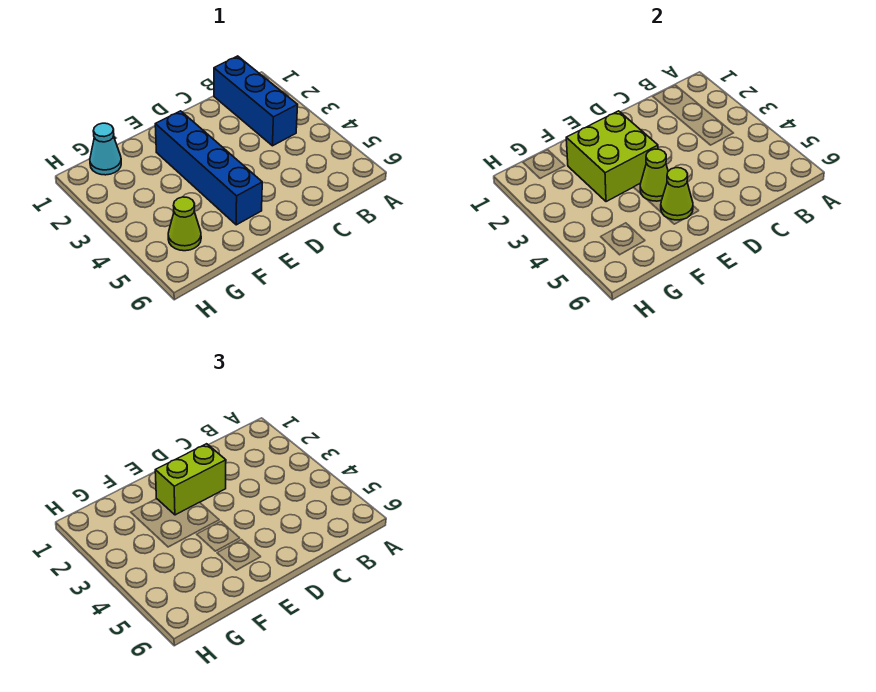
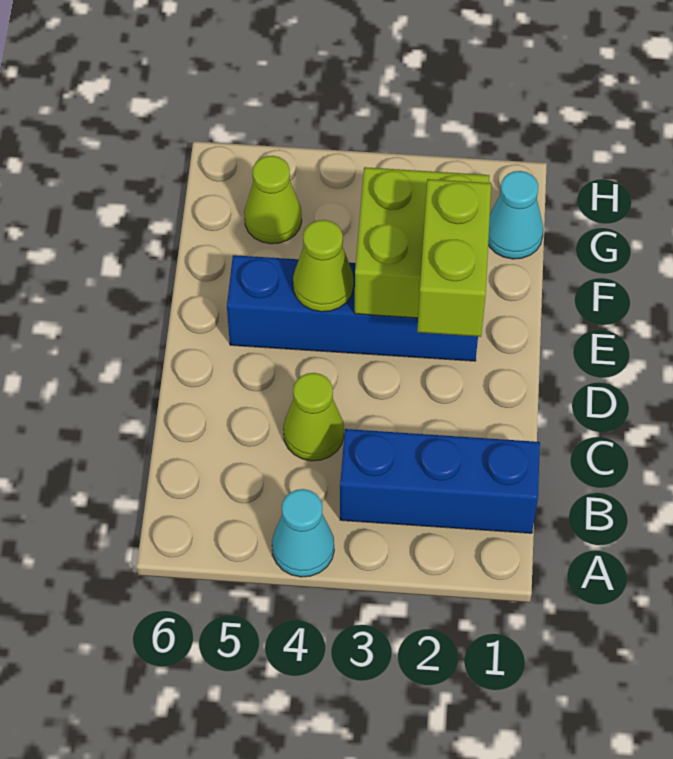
none -> cyan cone A4 level 1
lime cone E5 level 2 -> lime cone C4 level 1

